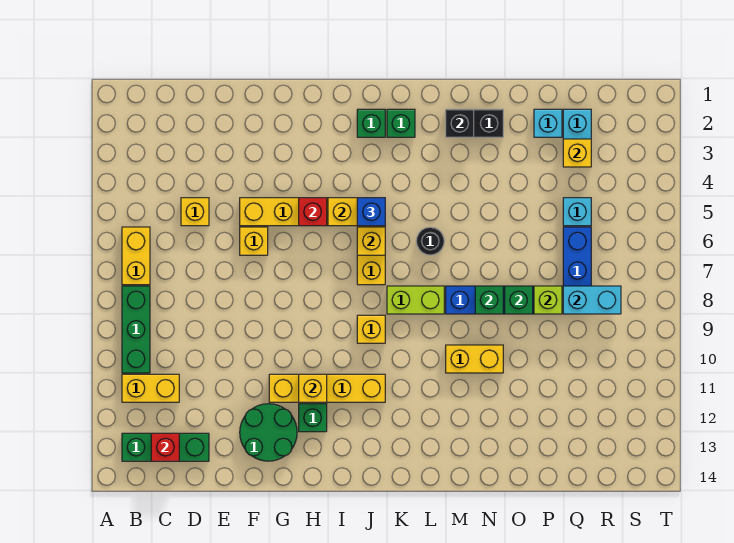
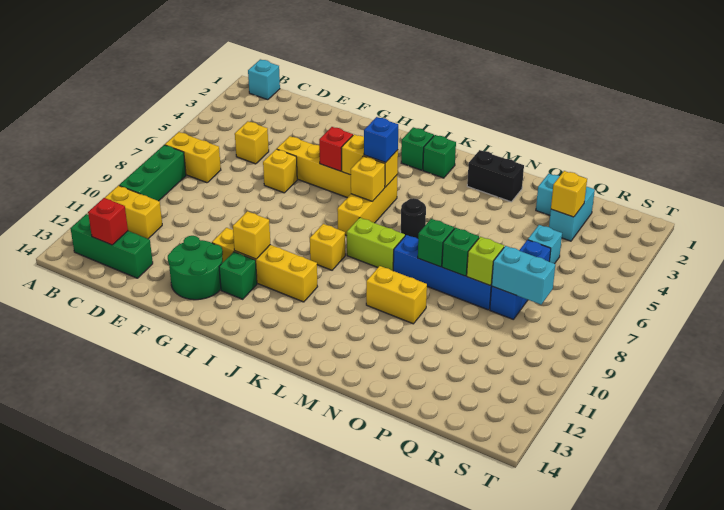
none -> cyan brick B1 level 1
yellow brick B6:B7 level 1 -> yellow brick B7:C7 level 1
black brick M2 level 2 -> none

